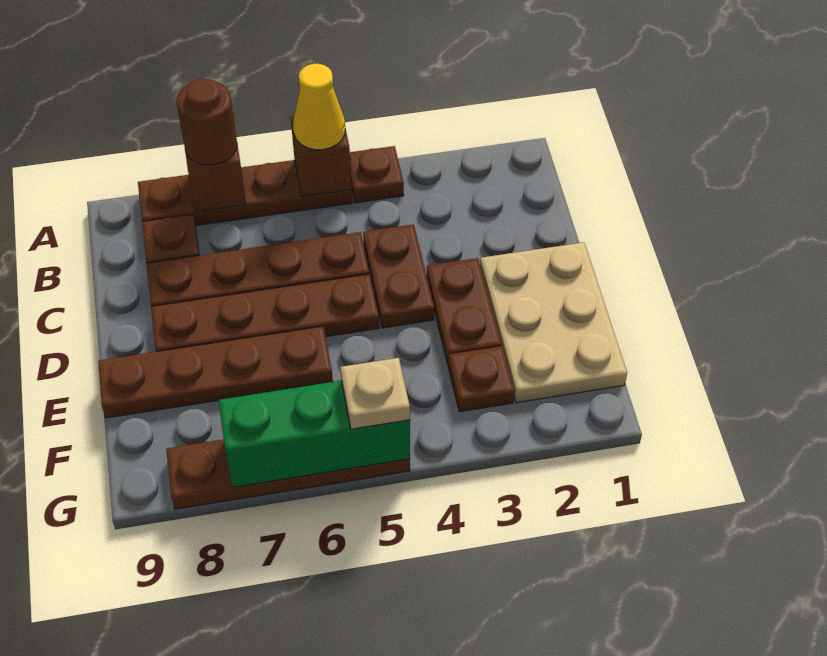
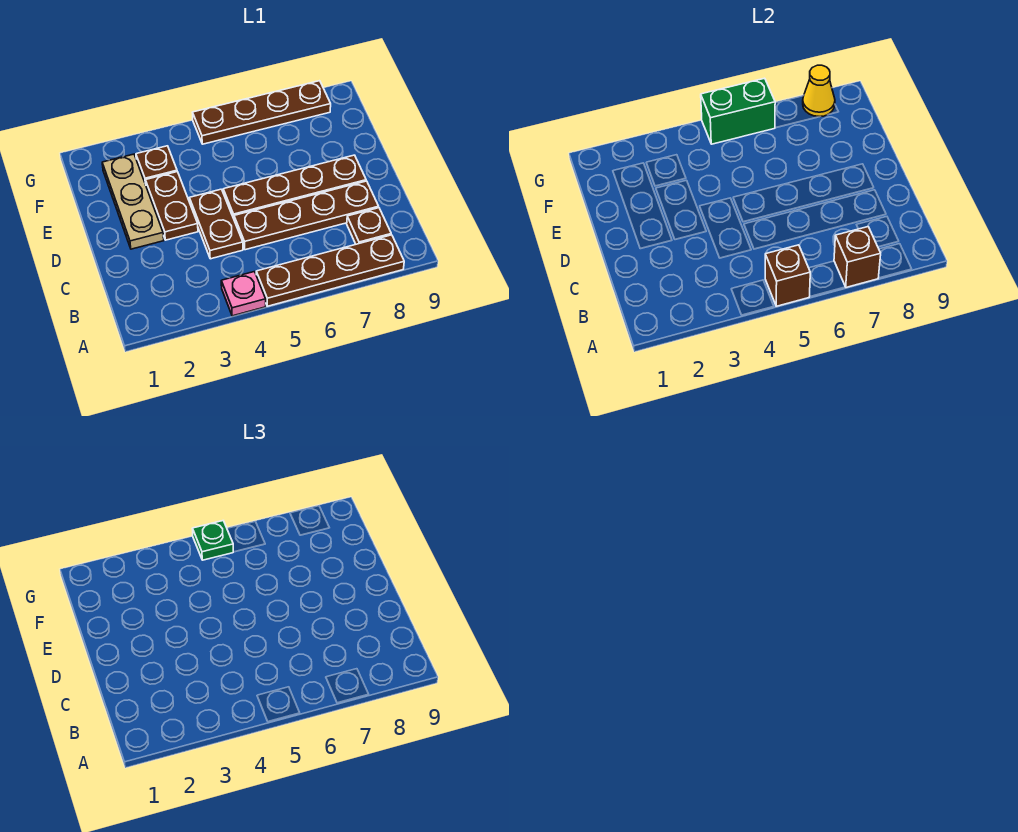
brown plate A4 level 1 -> pink plate A4 level 1
yellow cone A5 level 3 -> yellow cone G8 level 2
brown round brick A7 level 3 -> none
tan plate D1:F2 level 1 -> tan plate D2:F2 level 1
brown plate E6:E9 level 1 -> none
green brick G5:G7 level 2 -> green brick G5:G6 level 2
tan plate G5 level 3 -> green plate G5 level 3

